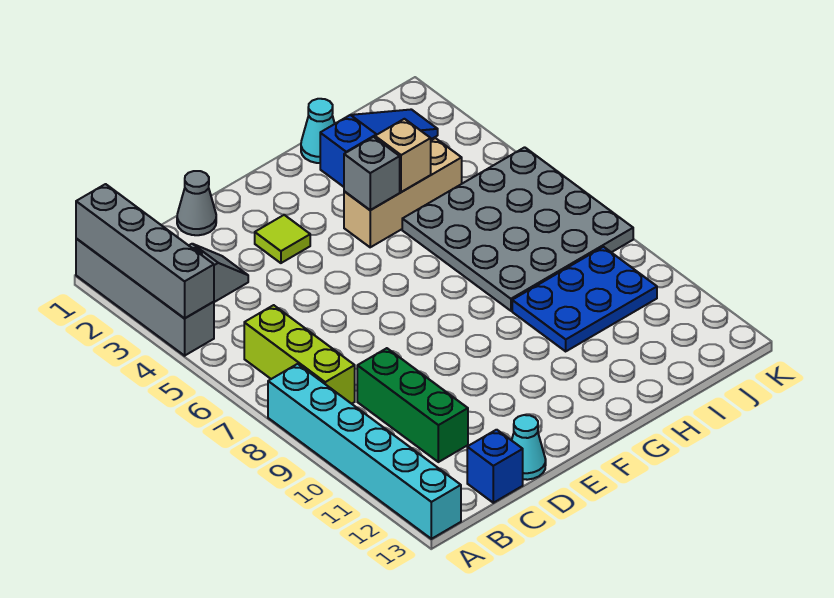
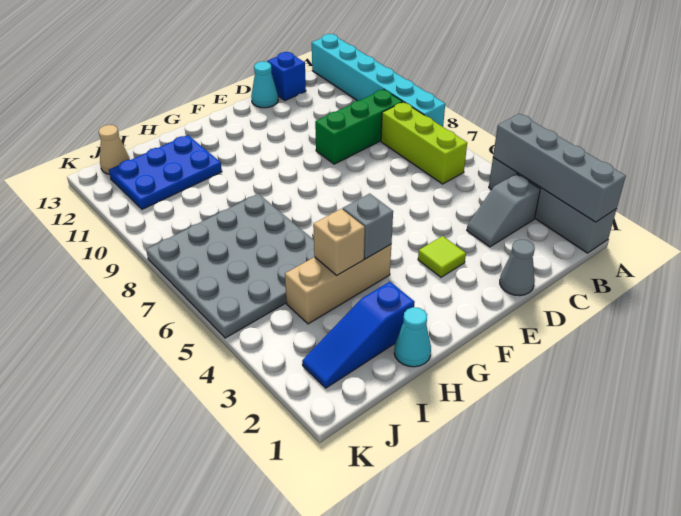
green brick C9:C11 level 1 -> green brick B9:D9 level 1
blue plate H9:J10 level 1 -> blue plate H11:J12 level 1
none -> tan cone J13 level 1

